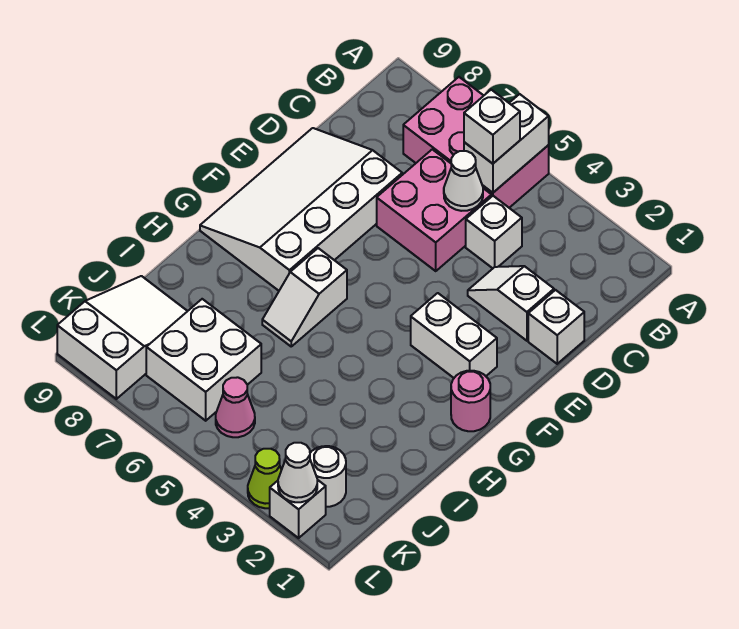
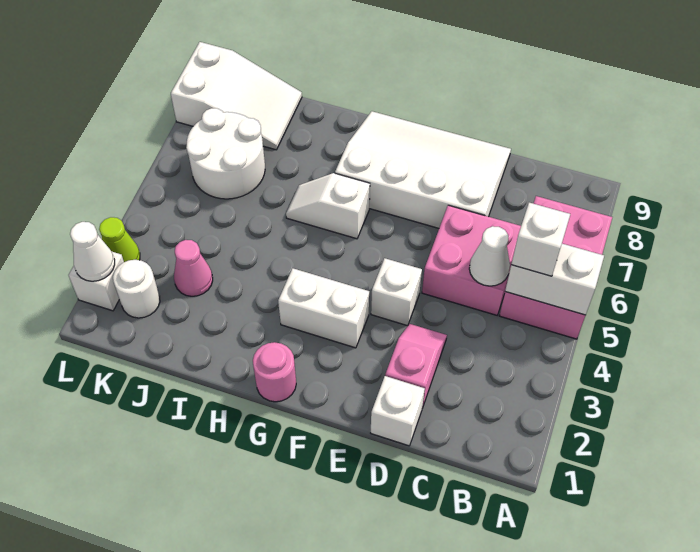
white brick C4 level 1 -> white brick E4 level 1
white slope D2:D3 level 1 top 2 -> pink slope D2:D3 level 1 top 2
white brick F2:F3 level 1 -> white brick F3:G3 level 1
white brick J6:K7 level 1 -> white round brick J6:K7 level 1
pink cone K5 level 1 -> pink cone J3 level 1

